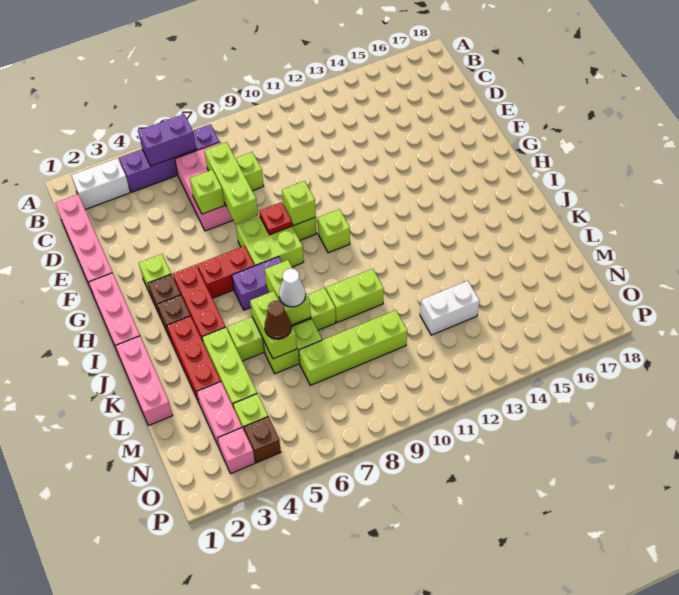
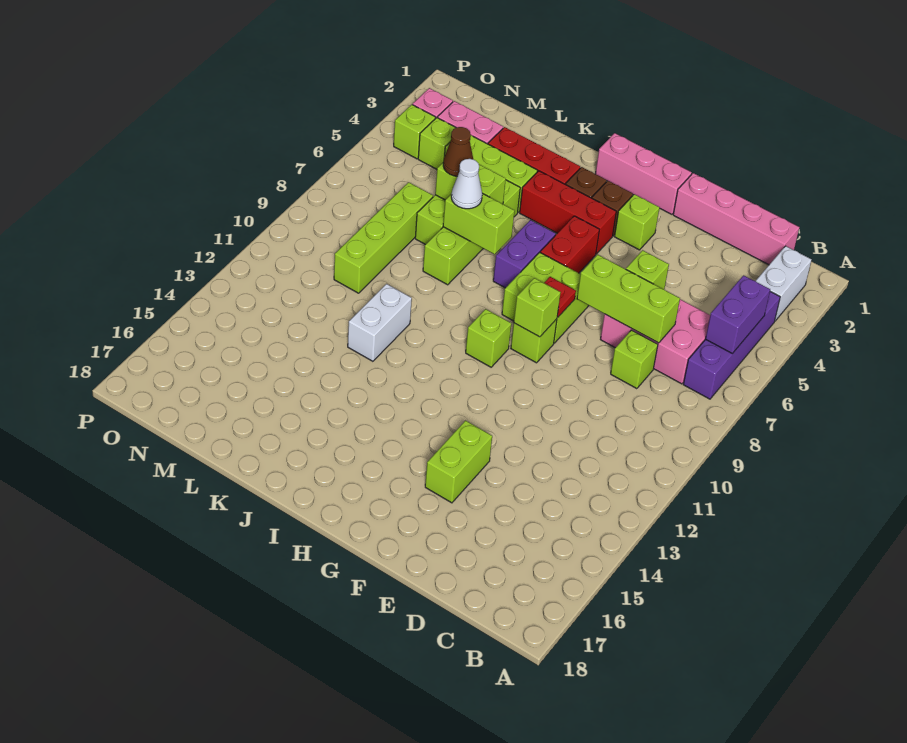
pink brick J1:L1 level 1 -> none
lime brick K9:K10 level 1 -> lime brick F14:F15 level 1
white brick M12:M13 level 1 -> white brick K11:K12 level 1
brown brick O4 level 1 -> lime brick O4 level 1

